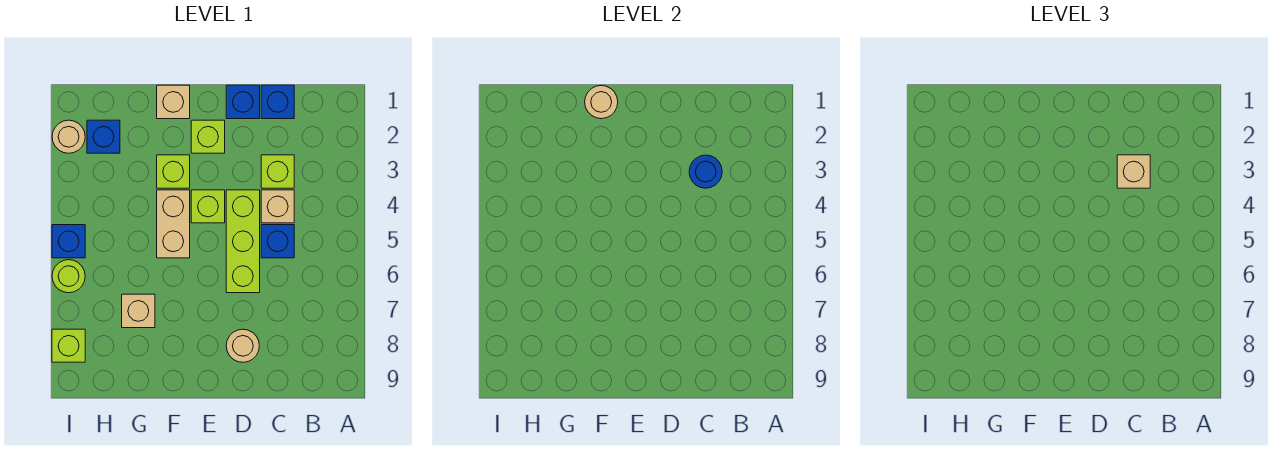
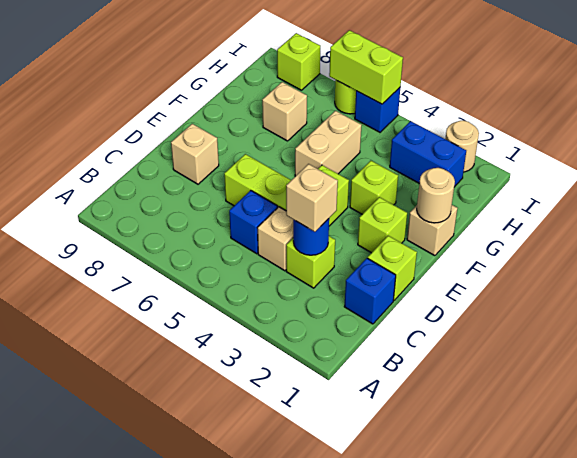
blue brick D1 level 1 -> lime brick D1 level 1
tan round brick D8 level 1 -> tan brick D8 level 1
tan brick F4:F5 level 1 -> tan brick F5:G5 level 1
blue brick H2 level 1 -> blue brick H2:H3 level 1
none -> lime brick I5:I6 level 2

